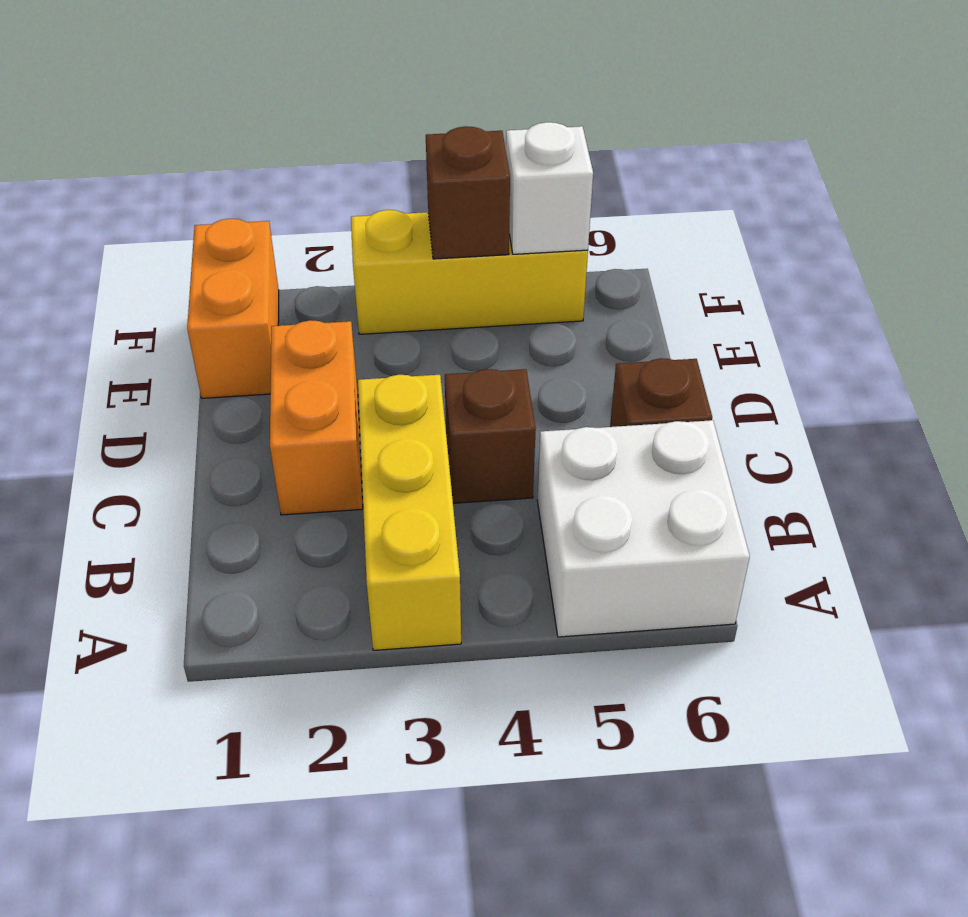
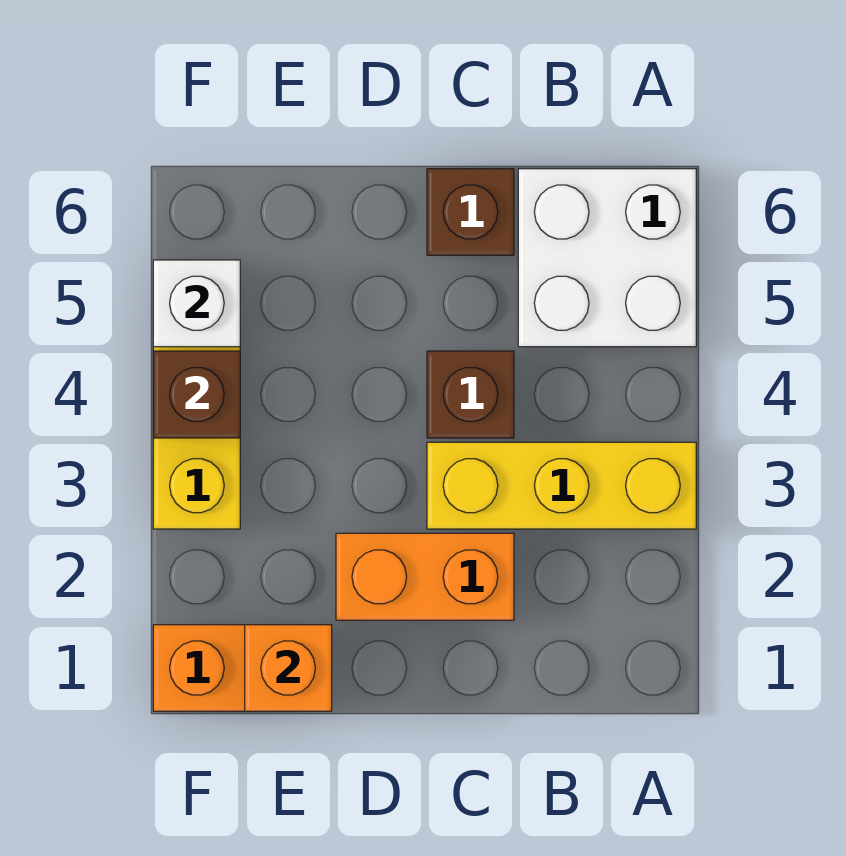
none -> orange brick E1 level 2

